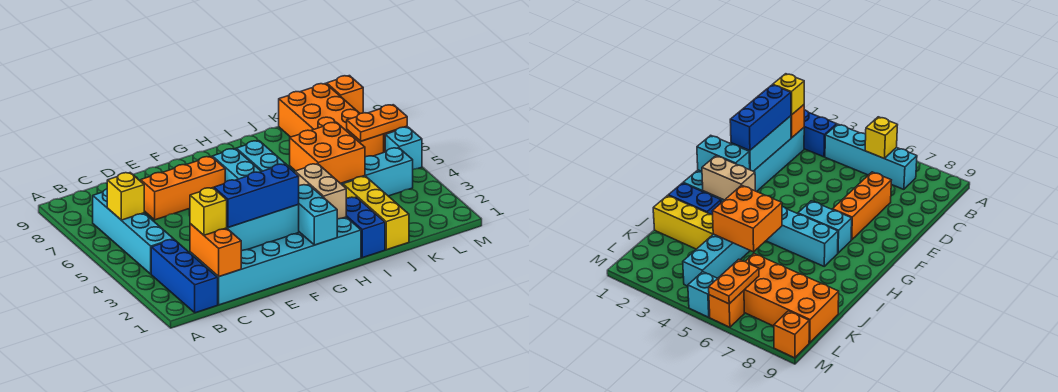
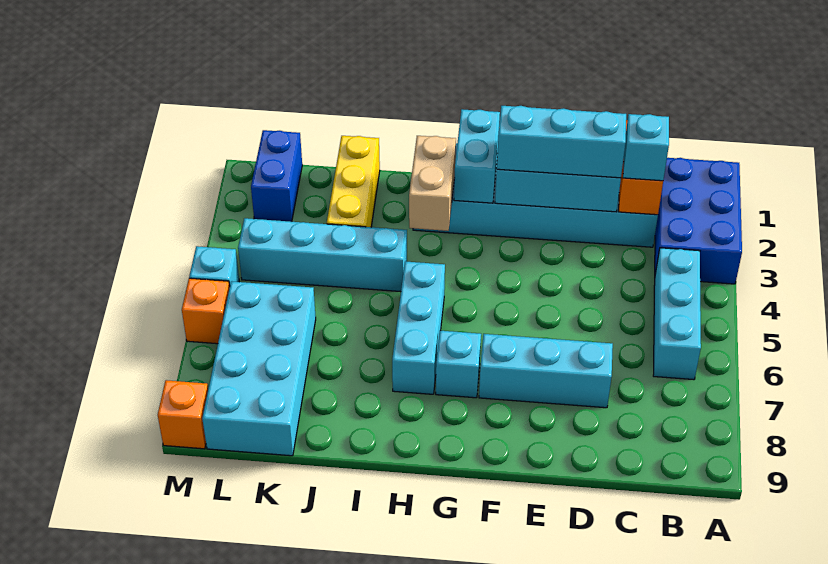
blue brick B1:B3 level 1 -> blue brick A1:B3 level 1
cyan brick B4:B7 level 1 -> cyan brick B4:B6 level 1
yellow brick B6 level 2 -> none
yellow brick C2 level 3 -> cyan brick C2 level 3
blue brick D2:F2 level 3 -> cyan brick D2:F2 level 3
orange brick D7:F7 level 1 -> cyan brick D7:F7 level 1
cyan brick G6:G7 level 1 -> cyan brick G7 level 1
blue brick I1:I2 level 1 -> blue brick L1:L2 level 1
orange brick I4:J5 level 2 -> none
orange brick K6:L9 level 1 -> cyan brick K6:L9 level 1
orange plate L6:M6 level 2 -> none

